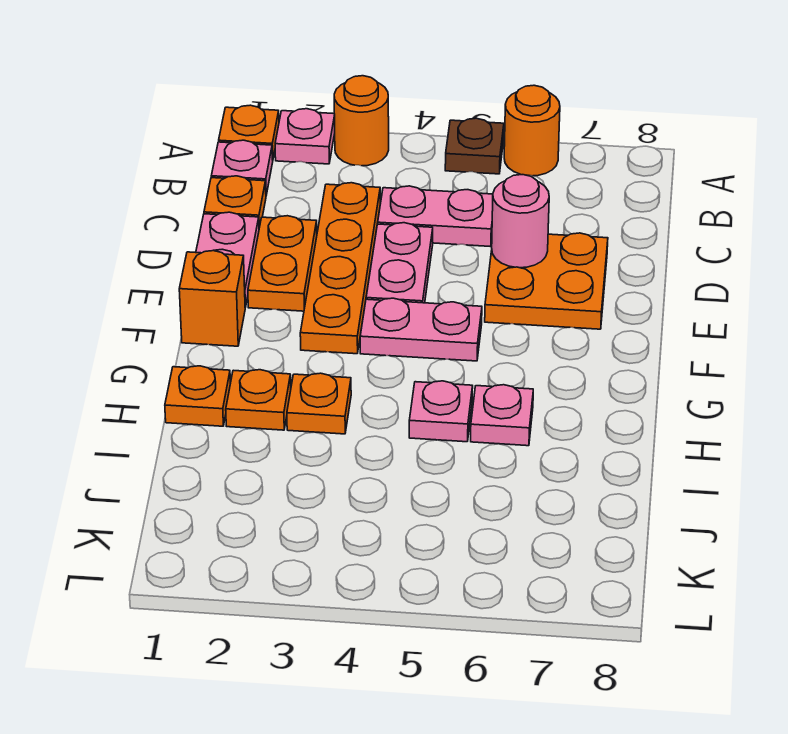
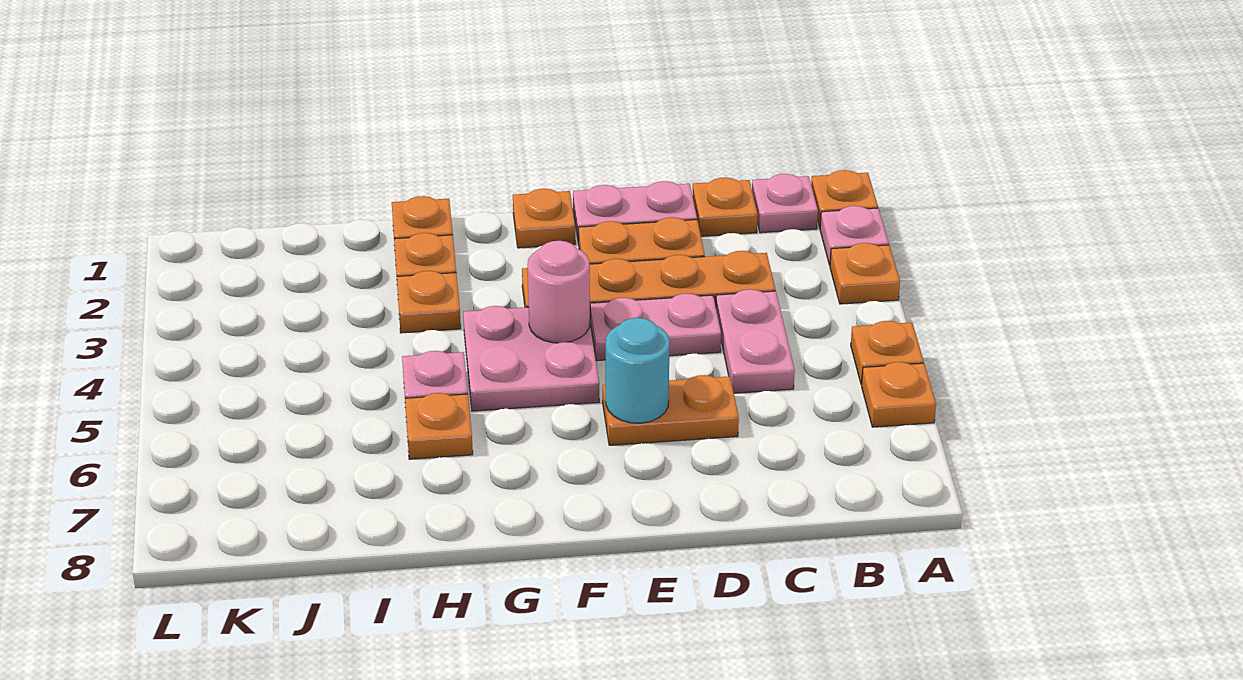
orange round brick A3 level 1 -> orange plate A3 level 1
brown plate A5 level 1 -> orange plate A5 level 1
orange round brick A6 level 1 -> orange plate A6 level 1
orange plate D6:E7 level 1 -> orange plate D6:E6 level 1
pink round brick D6 level 2 -> pink round brick F4 level 2
none -> cyan round brick E6 level 2
orange brick F1 level 1 -> orange plate F1 level 1
pink plate F4:F5 level 1 -> pink plate F4:G5 level 1
pink plate H6 level 1 -> orange plate H6 level 1

